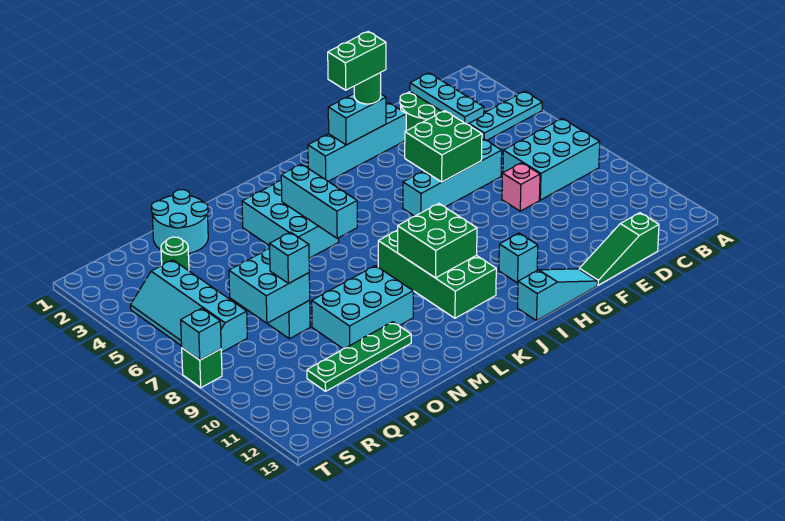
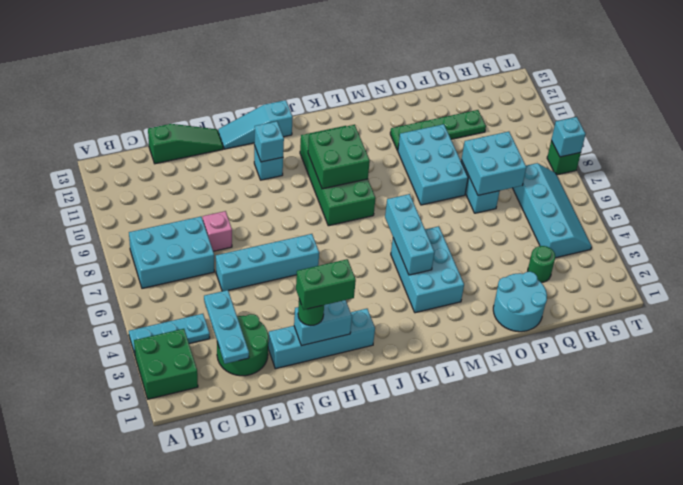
green brick F5:G6 level 2 -> green brick A2:B3 level 1
cyan brick M9:O10 level 1 -> cyan brick N8:O10 level 1
cyan brick P8 level 3 -> cyan brick H11 level 2

